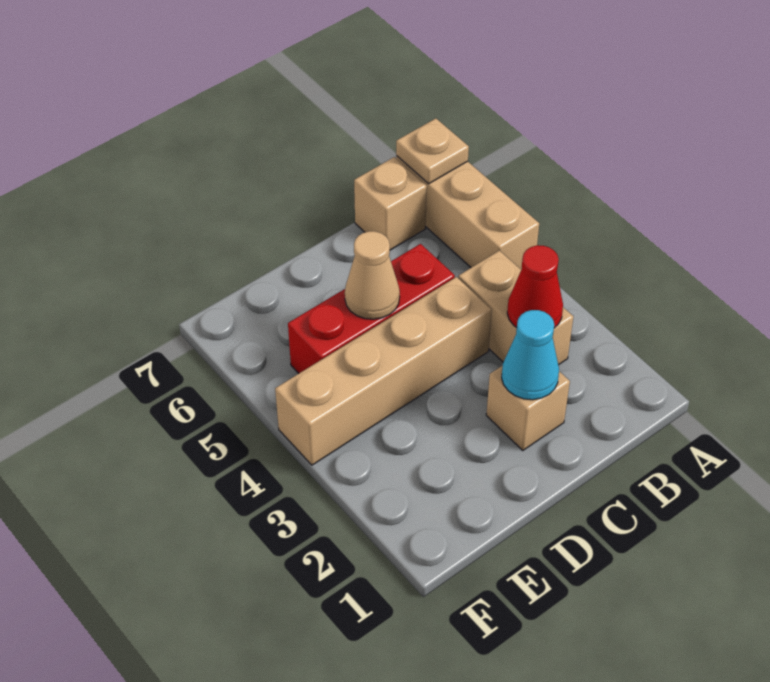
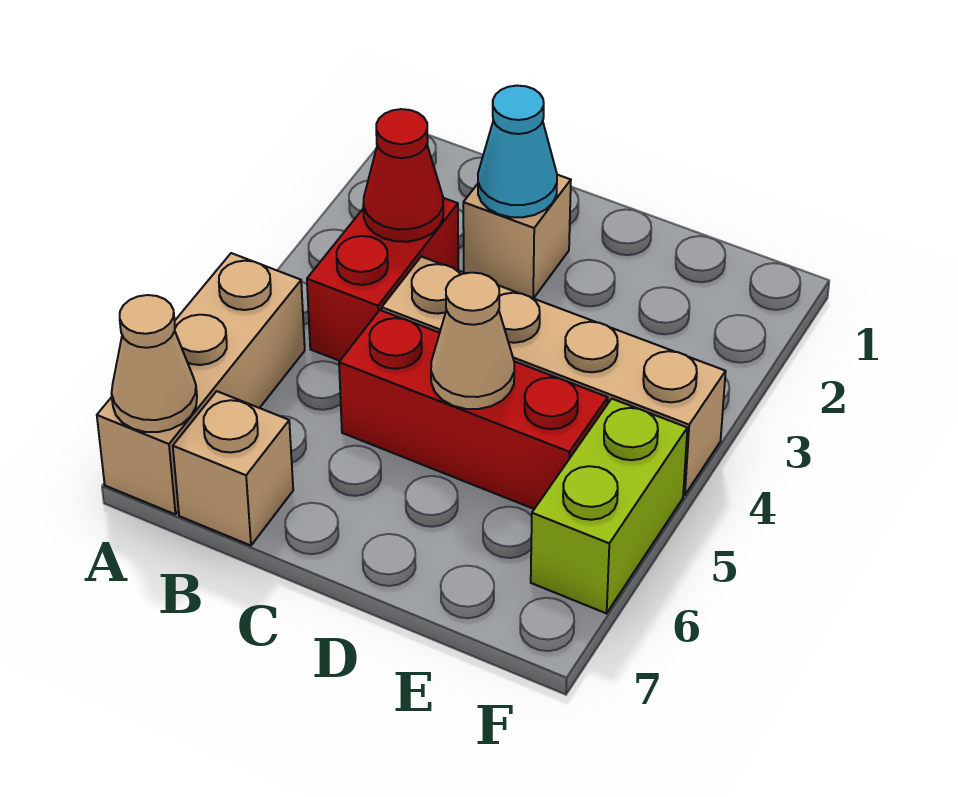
tan plate A7 level 2 -> tan cone A7 level 2
tan brick B3:B4 level 1 -> red brick B3:B4 level 1
none -> lime brick F5:F6 level 1

